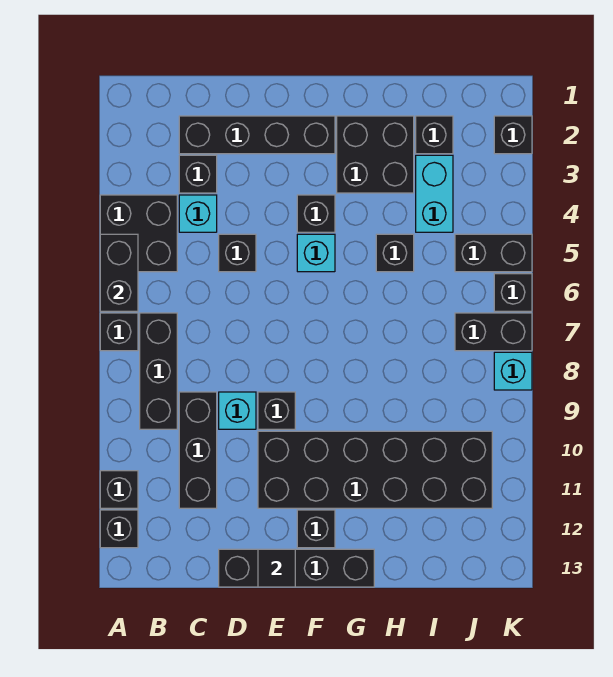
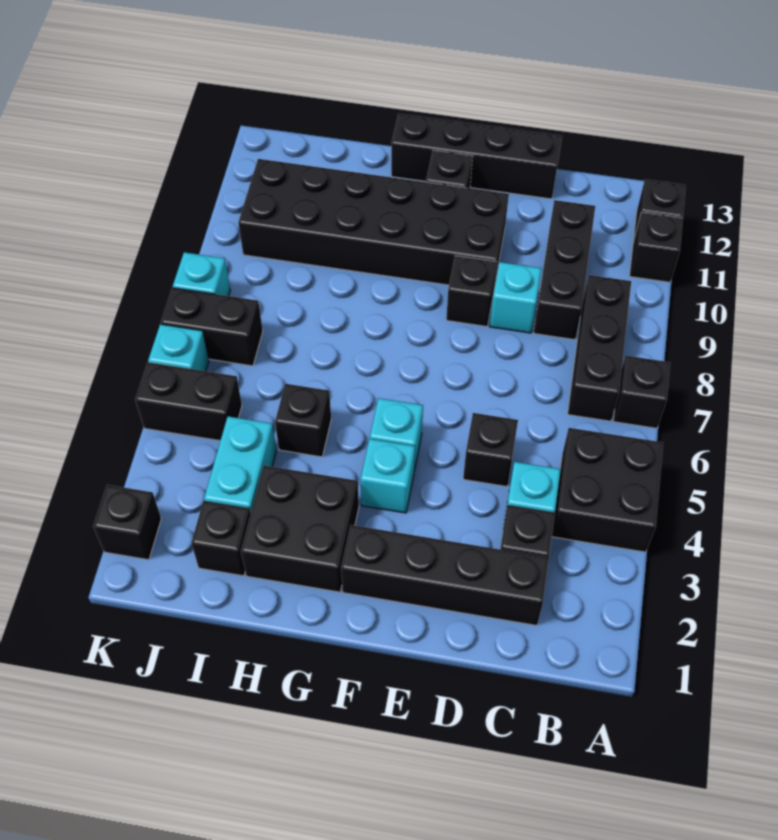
black brick A5:A6 level 2 -> none
black tile E13 level 2 -> none
black brick F4 level 1 -> cyan brick F4 level 1
black brick K6 level 1 -> cyan brick K6 level 1

